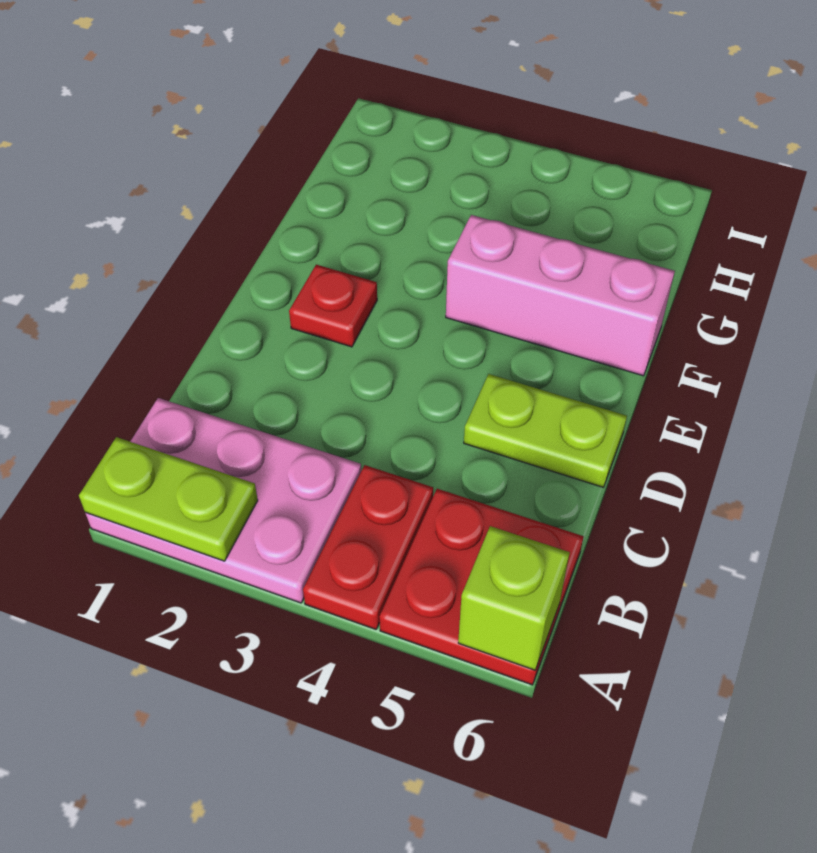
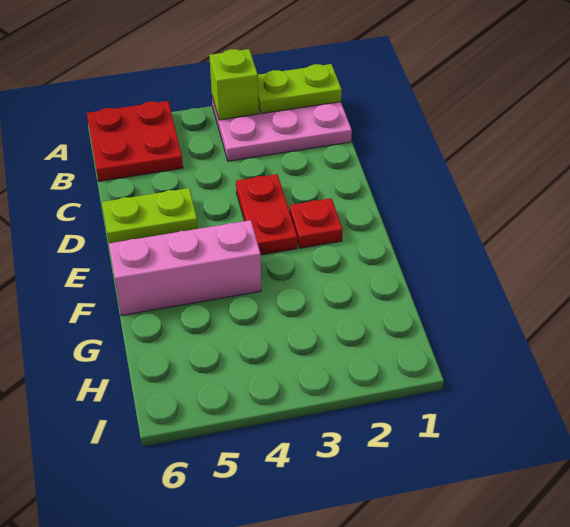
red plate A4:B4 level 1 -> red plate D3:E3 level 1
lime brick A6 level 2 -> lime brick A3 level 2

